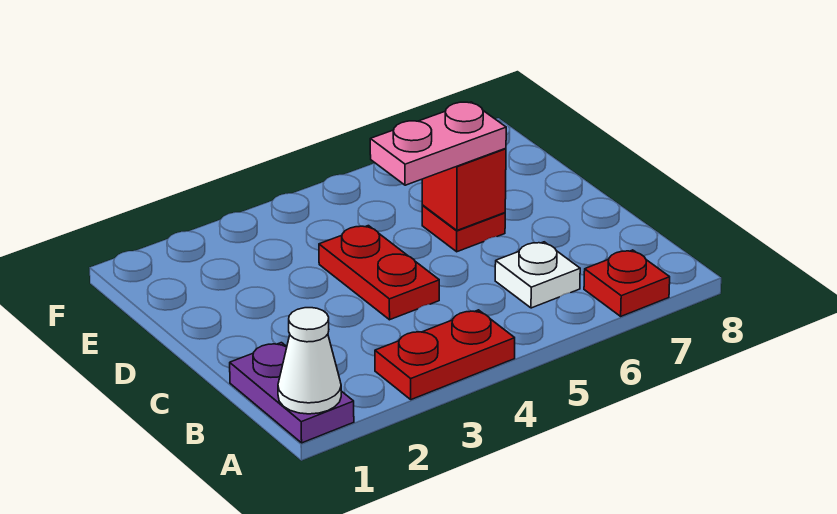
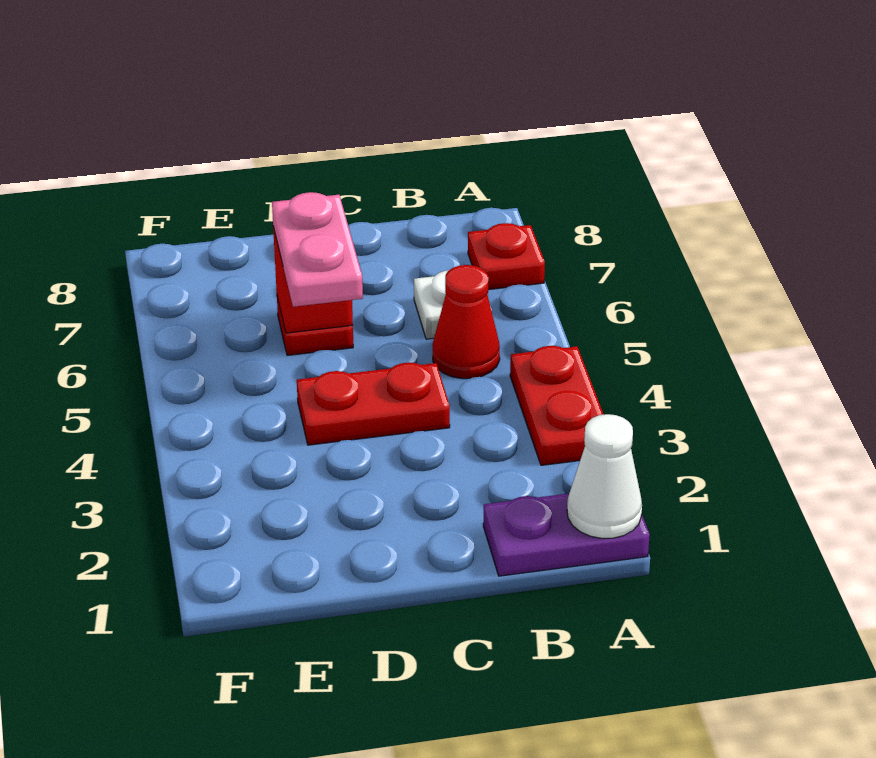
none -> red cone B5 level 1

